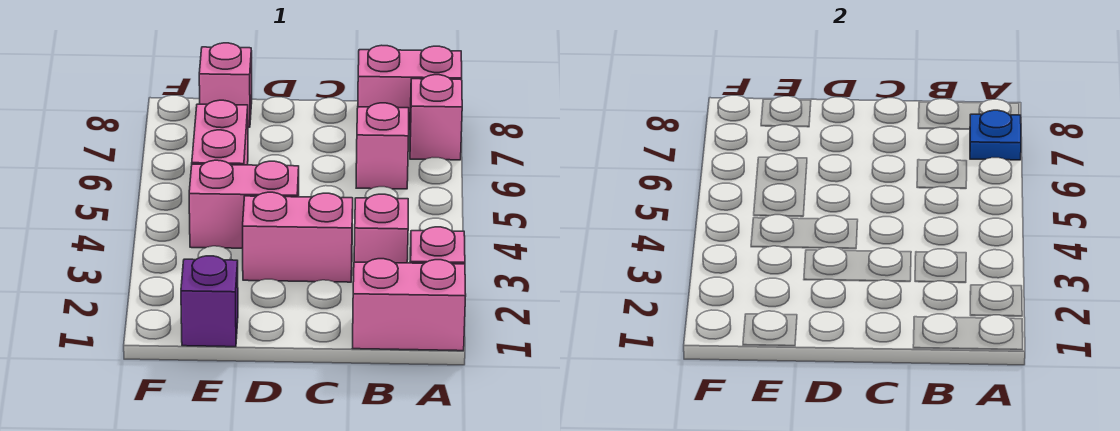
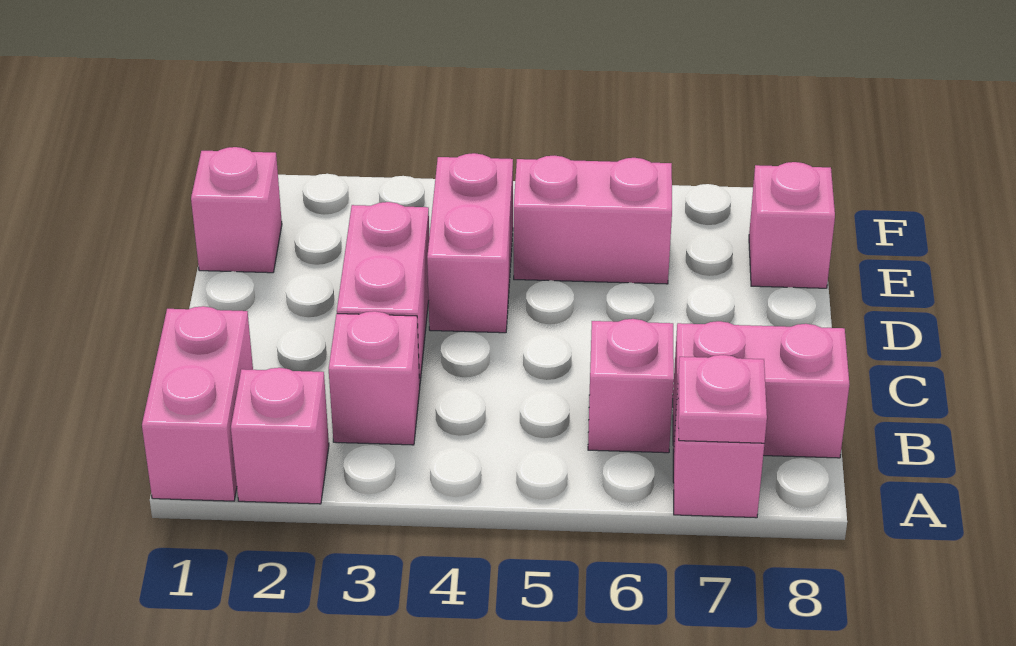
blue plate A7 level 2 -> pink plate A7 level 2
pink brick A8:B8 level 1 -> pink brick B7:B8 level 1
purple brick E1 level 1 -> pink brick E1 level 1

